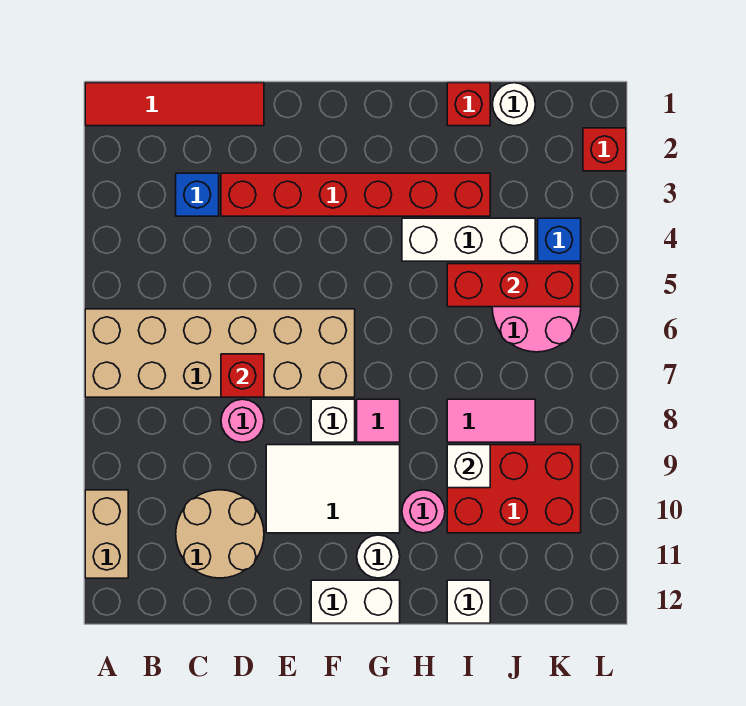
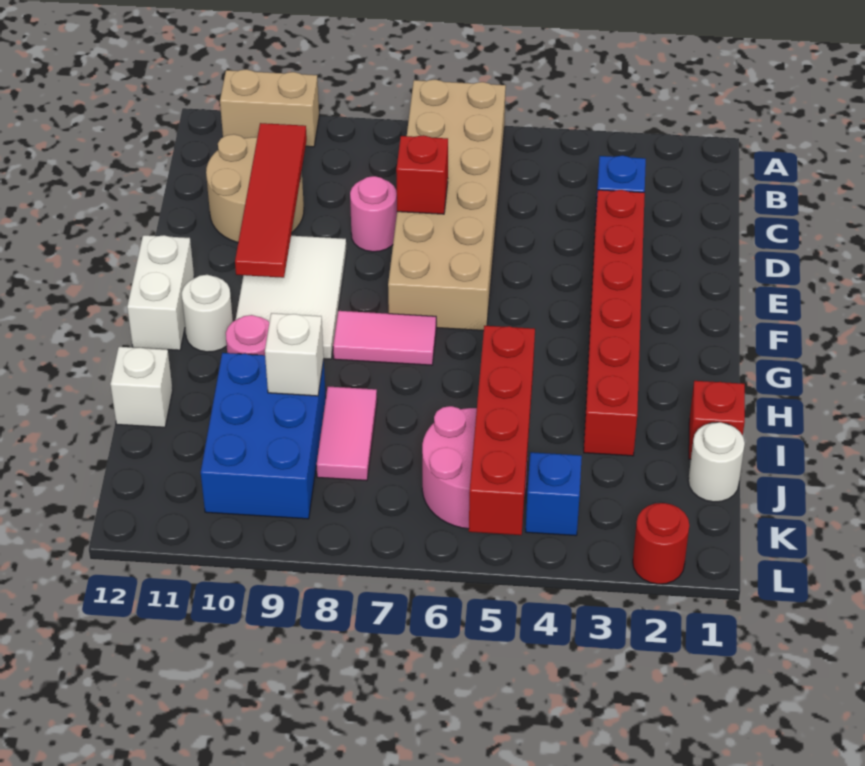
red tile A1:D1 level 1 -> red tile C10:F10 level 2
white brick F8 level 1 -> none
pink tile G8 level 1 -> pink tile G7:G8 level 1
white brick H4:J4 level 1 -> none
red brick I5:K5 level 2 -> red brick I5:L5 level 2
red brick I9:K10 level 1 -> blue brick I9:K10 level 1
red brick L2 level 1 -> red round brick L2 level 1

